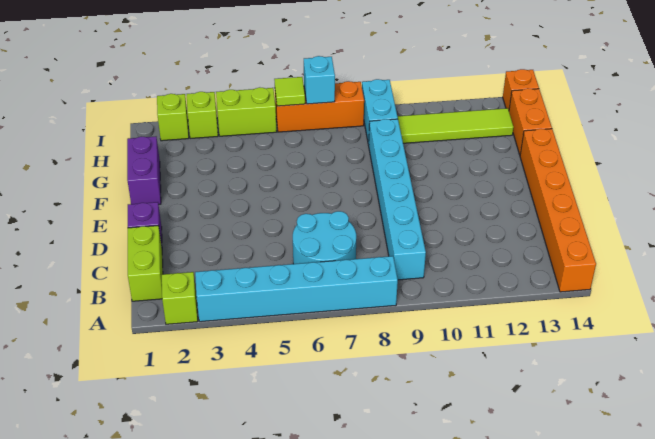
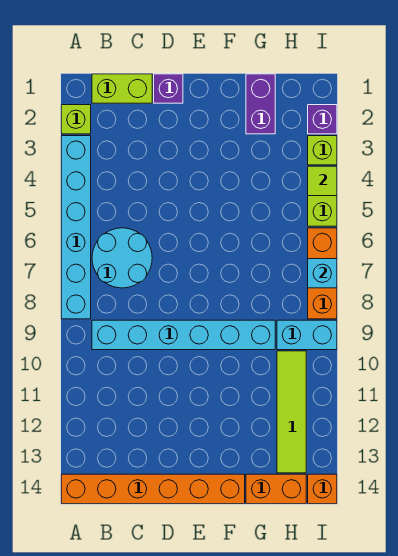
purple brick F1:G1 level 1 -> purple brick G1:G2 level 1
lime brick I2 level 1 -> purple brick I2 level 1
lime tile I6 level 2 -> lime tile I4 level 2

